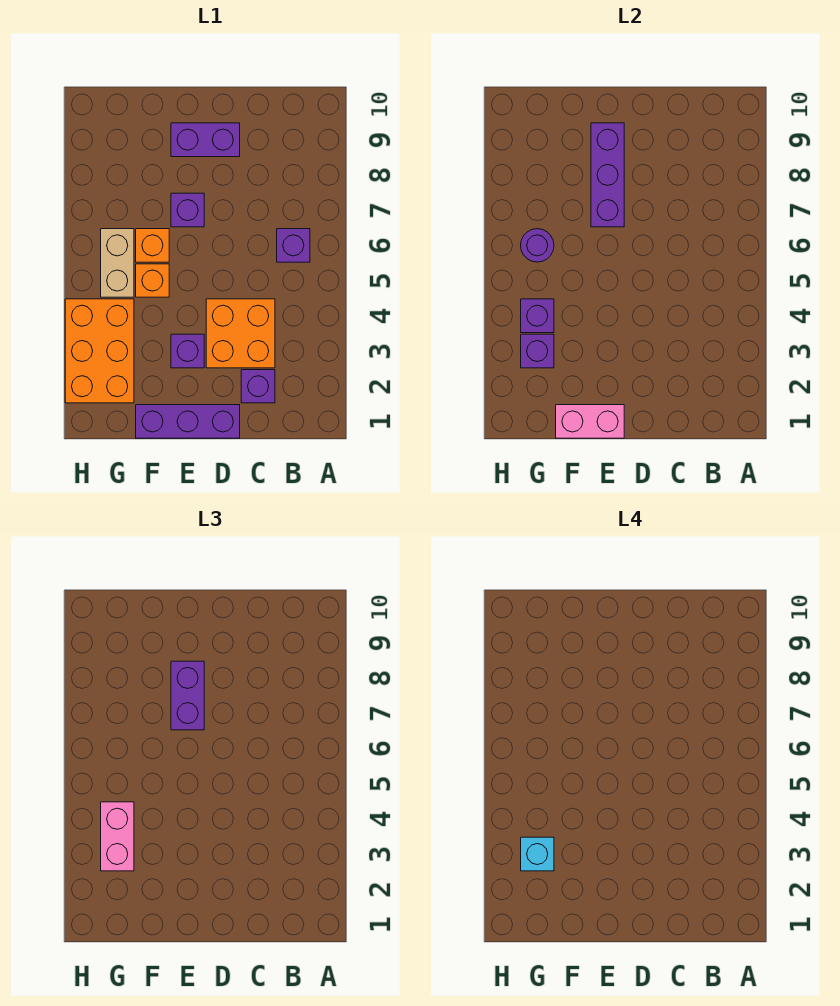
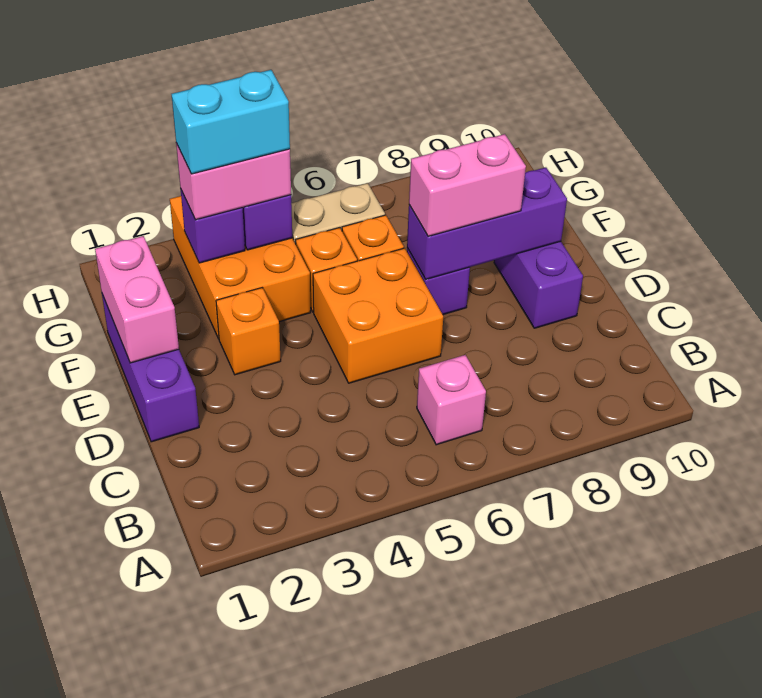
purple brick B6 level 1 -> pink brick B6 level 1
purple brick C2 level 1 -> none
orange brick C3:D4 level 1 -> orange brick D5:E6 level 1
purple brick E3 level 1 -> orange brick E3 level 1
purple brick E7:E8 level 3 -> pink brick E7:E8 level 3
orange brick G2:H4 level 1 -> orange brick F3:H4 level 1
cyan brick G3 level 4 -> cyan brick G3:G4 level 4
purple round brick G6 level 2 -> none

